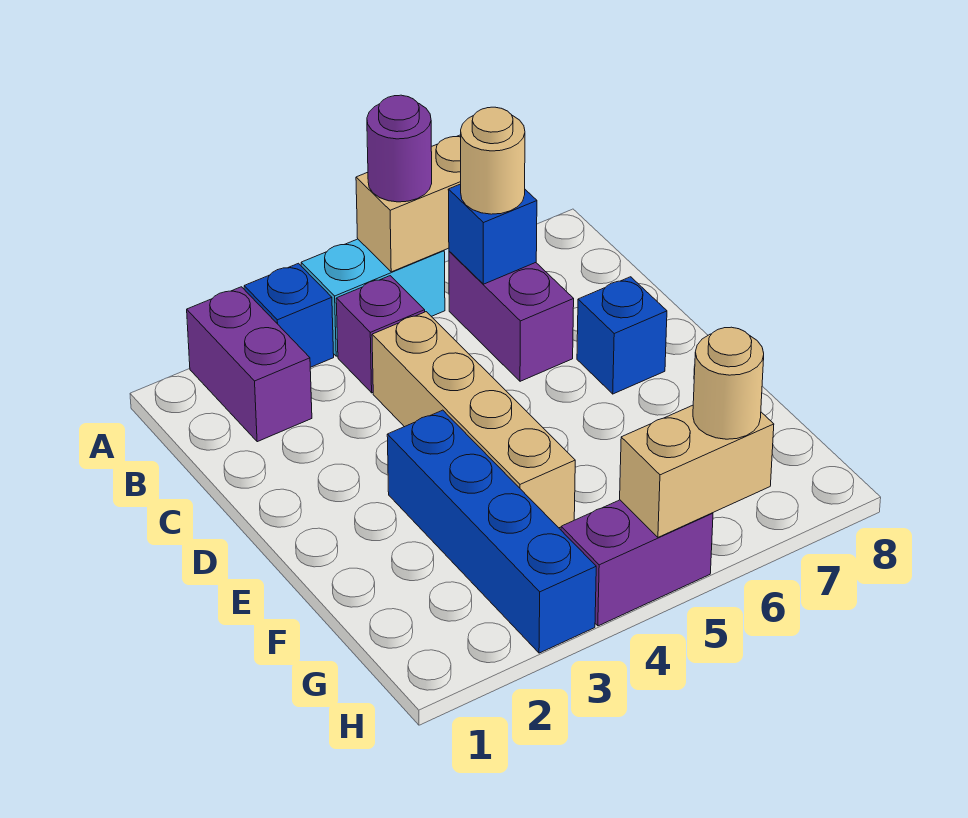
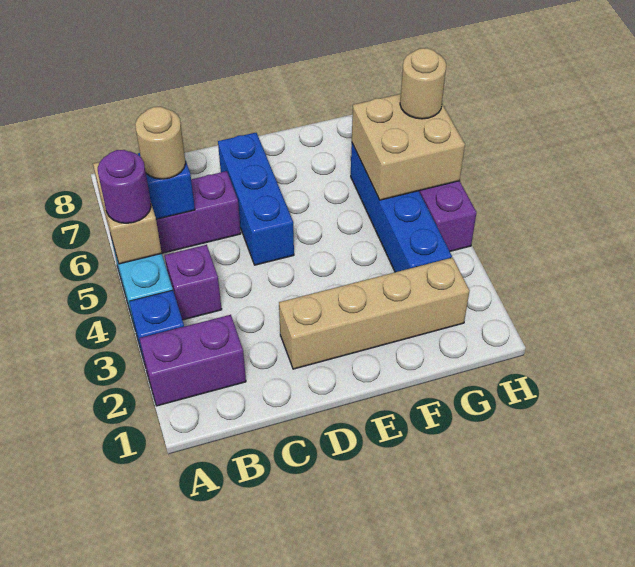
tan brick C4:F4 level 1 -> tan brick D2:G2 level 1
blue brick D7 level 1 -> blue brick D5:D7 level 1
blue brick E3:H3 level 1 -> blue brick G3:G6 level 1
tan brick H5:H6 level 2 -> tan brick G5:H6 level 2

